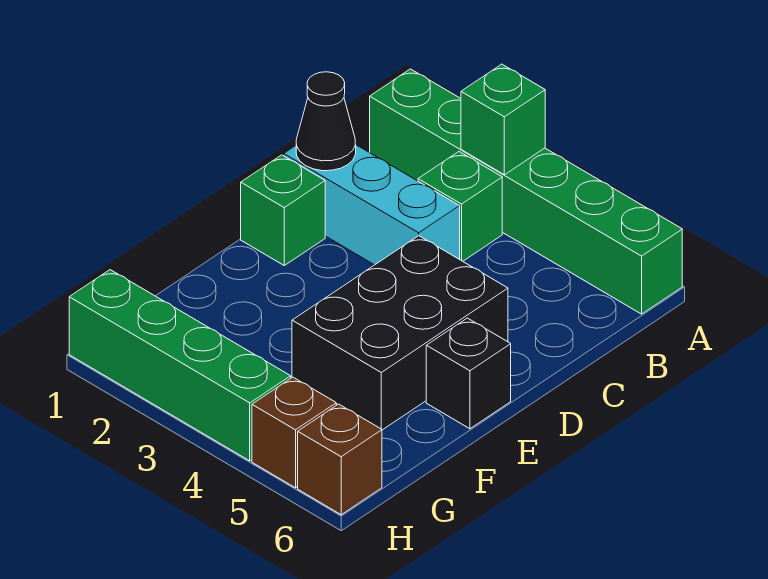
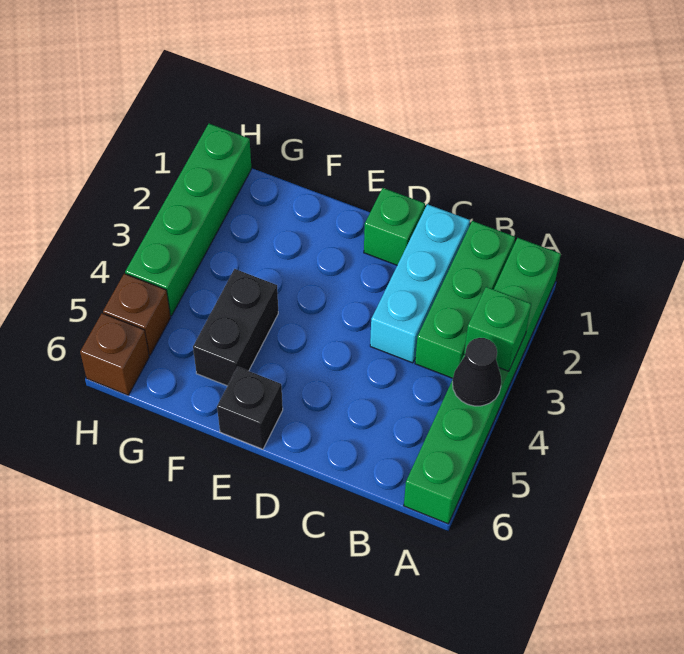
green brick B3 level 1 -> green brick B1:B3 level 1
black cone C1 level 2 -> black cone A4 level 2
black brick D4:F5 level 1 -> black brick F4:F5 level 1

